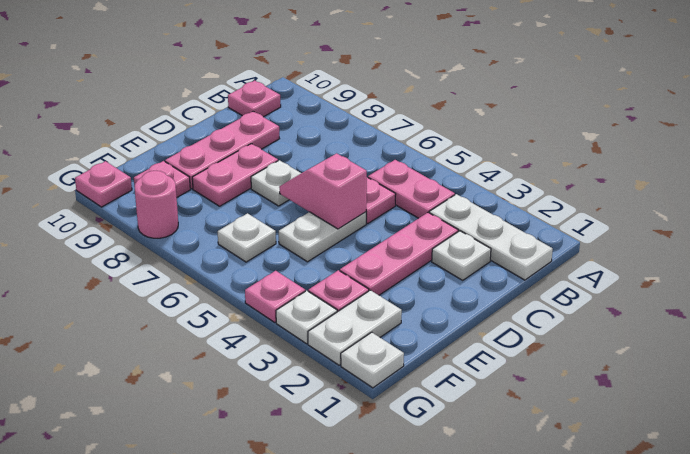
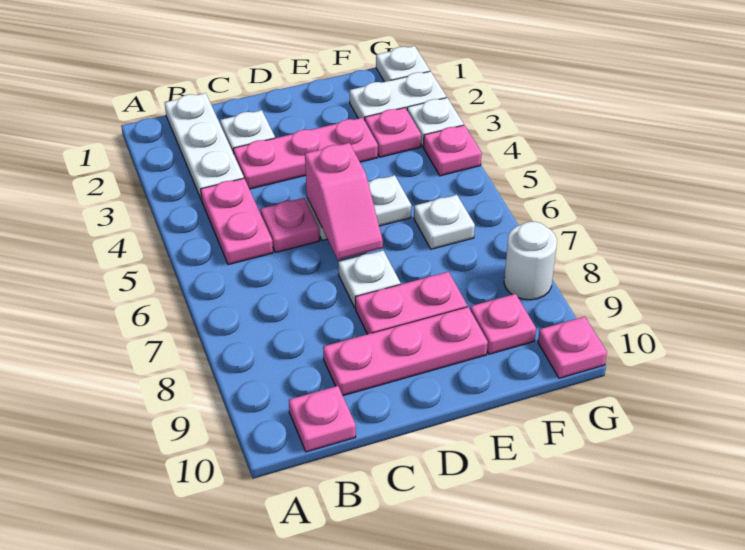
pink round brick G8 level 1 -> white round brick G8 level 1

